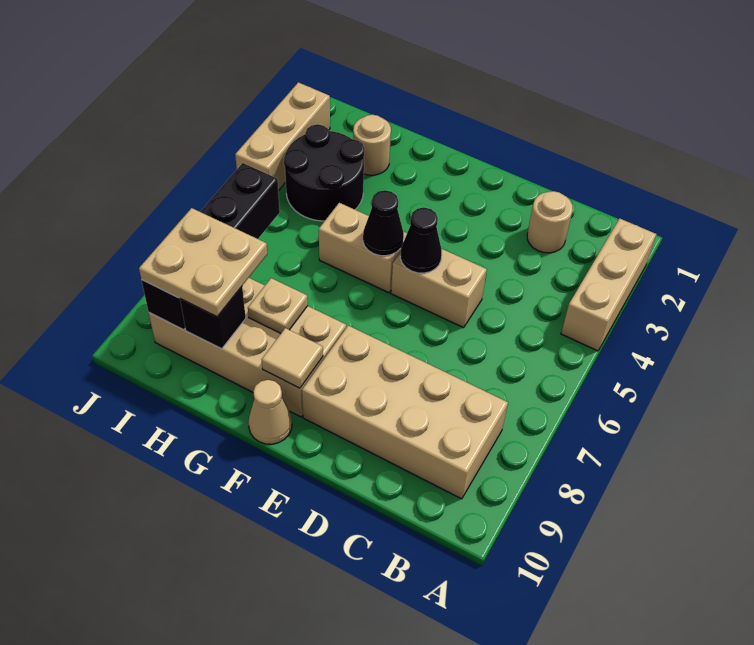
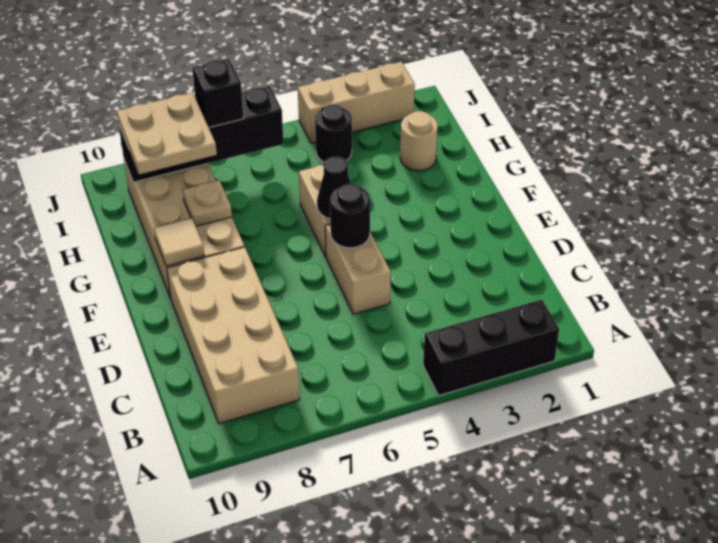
tan brick A2:A4 level 1 -> black brick A2:A4 level 1
tan round brick C2 level 1 -> none
black cone E5 level 2 -> black round brick E5 level 2
tan cone F10 level 1 -> none
black round brick H3:I4 level 1 -> black round brick I4 level 1
black brick H9 level 2 -> black brick I7 level 3

